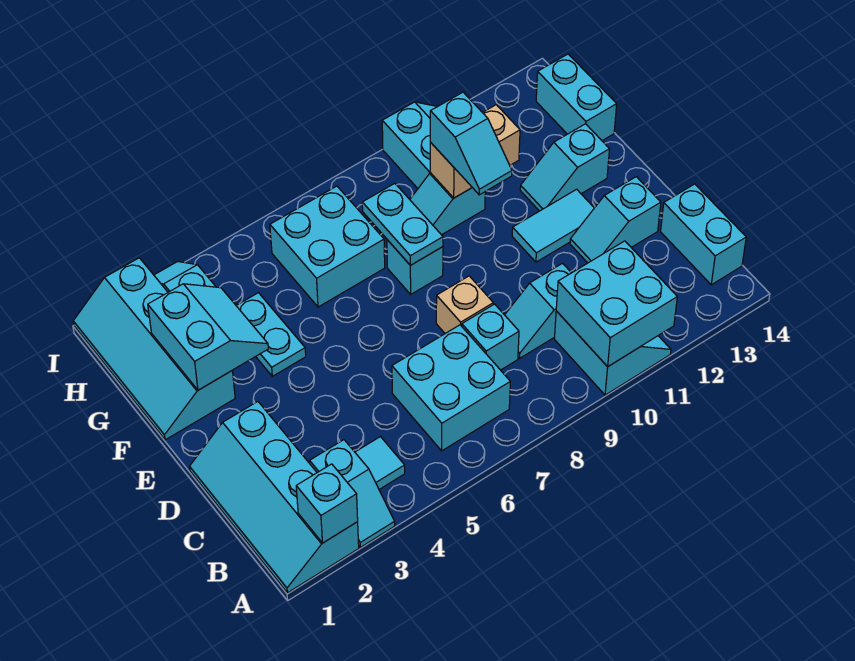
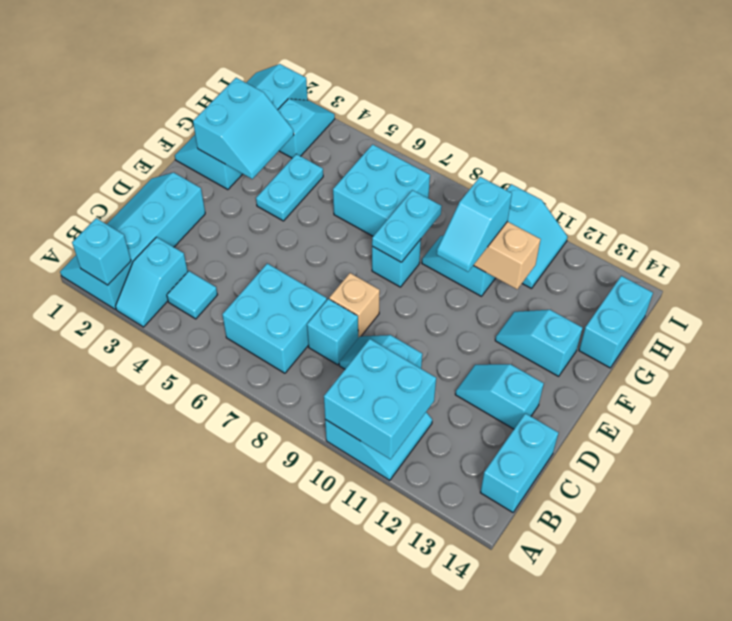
cyan tile E11:E12 level 1 -> none

